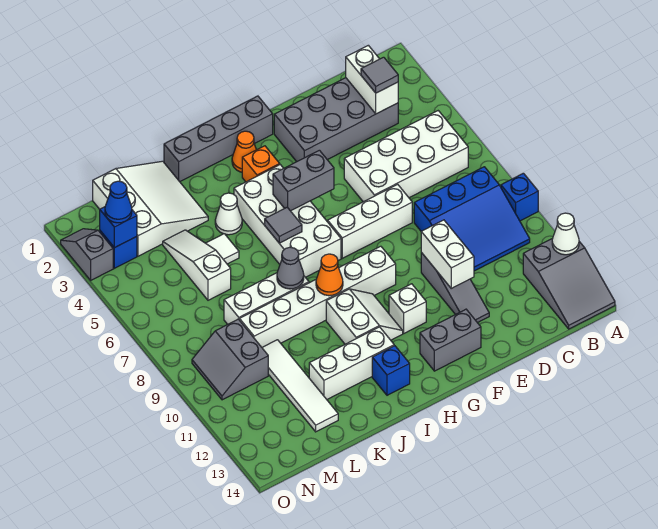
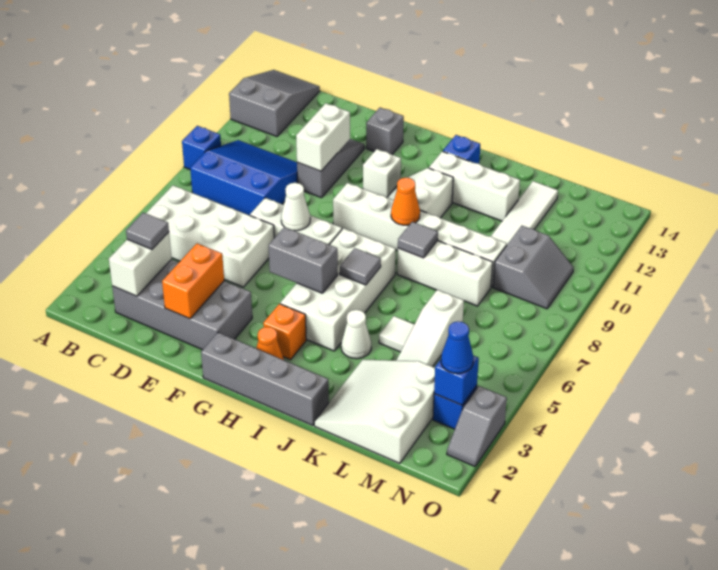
white cone A12 level 2 -> white cone F7 level 2
none -> orange brick E2:E3 level 2
grey brick F13:G13 level 1 -> grey brick F13 level 1
grey cone J8 level 2 -> grey tile J8 level 2

